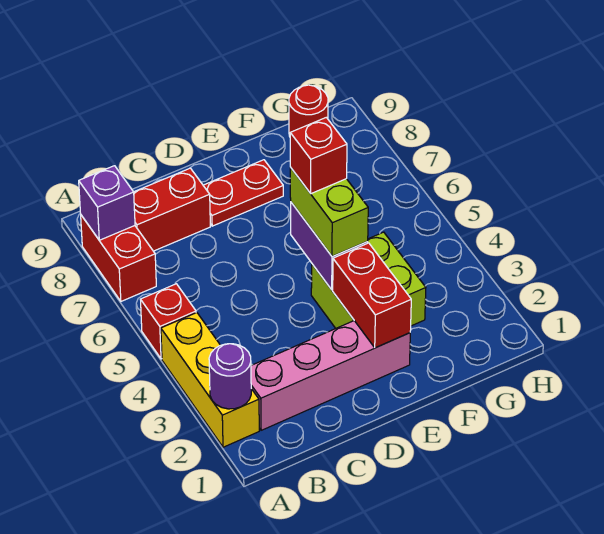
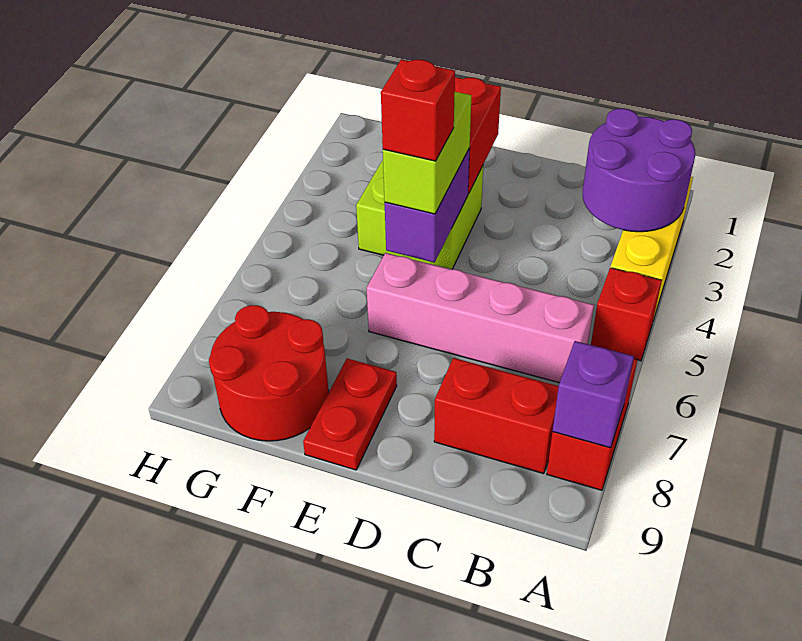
purple round brick A2 level 2 -> purple round brick A2:B3 level 2
pink brick B2:E2 level 1 -> pink brick B6:E6 level 1
red plate D8:E8 level 1 -> red plate E8:E9 level 1
red round brick G9 level 1 -> red round brick F8:G9 level 1

